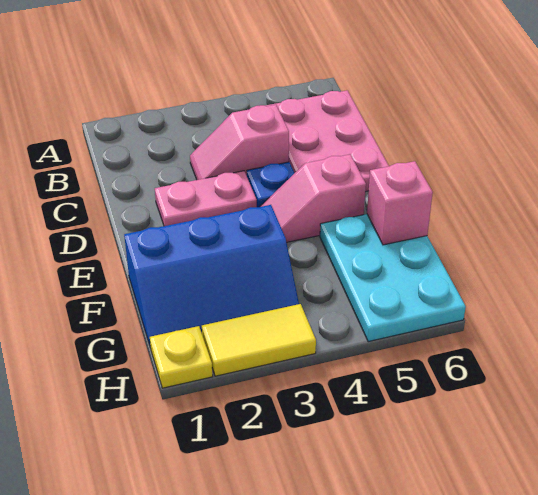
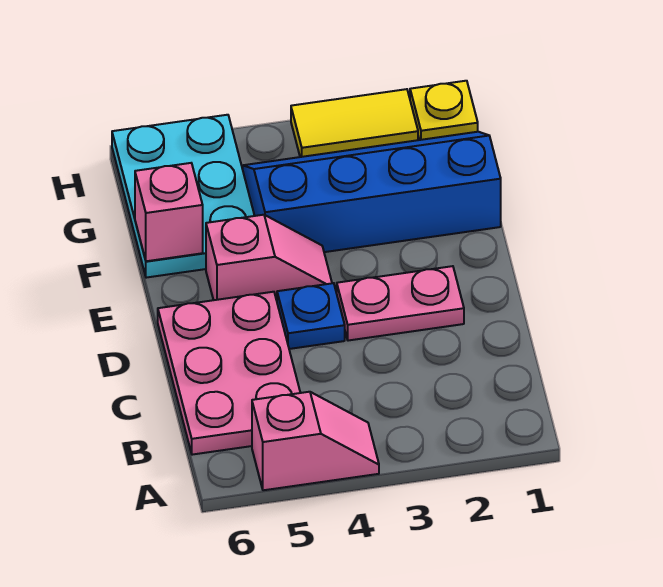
pink slope C3:C4 level 1 top 4 -> pink slope A4:A5 level 1 top 5
blue slope F1:G3 level 1 top F -> blue slope F1:G4 level 1 top F

